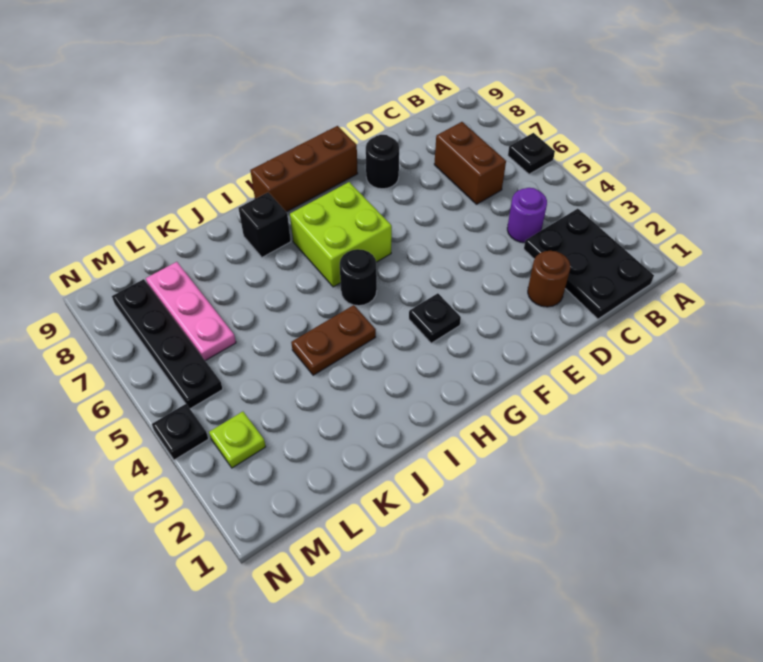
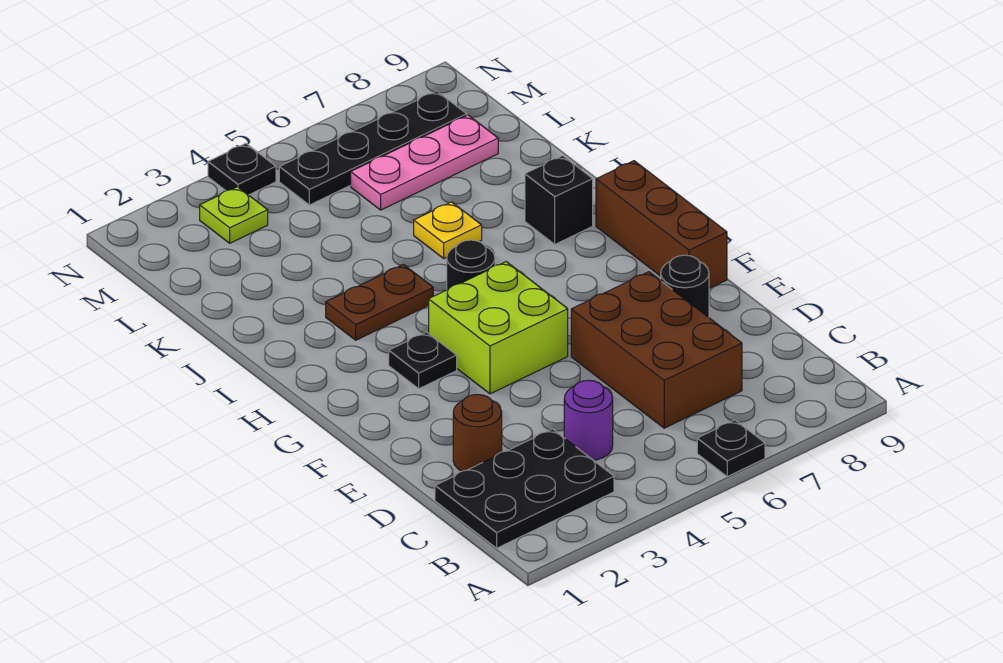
brown brick C6:C7 level 1 -> brown brick C6:E7 level 1
lime brick G6:H7 level 1 -> lime brick F4:G5 level 1
brown plate I4:J4 level 1 -> brown plate I3:I4 level 1
none -> yellow plate J6 level 1

